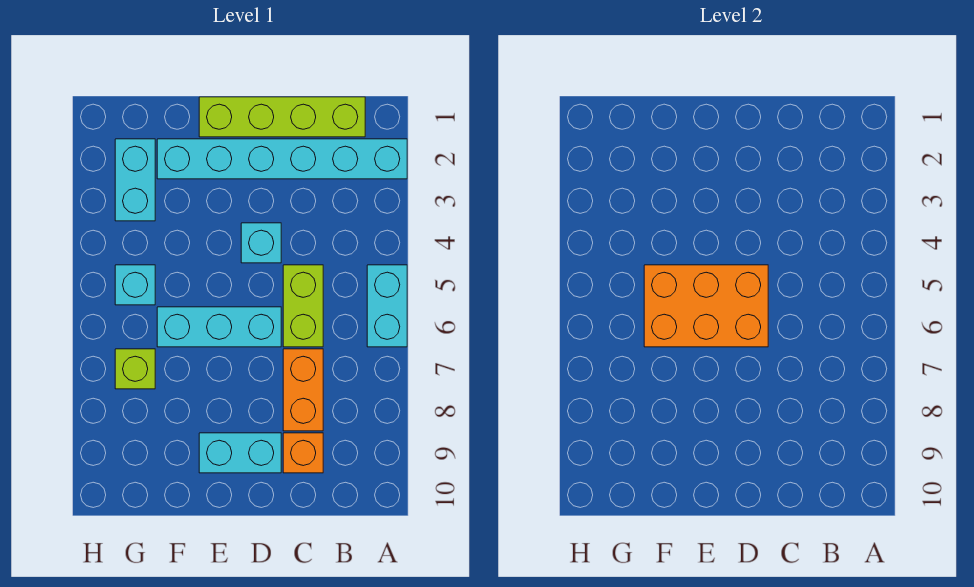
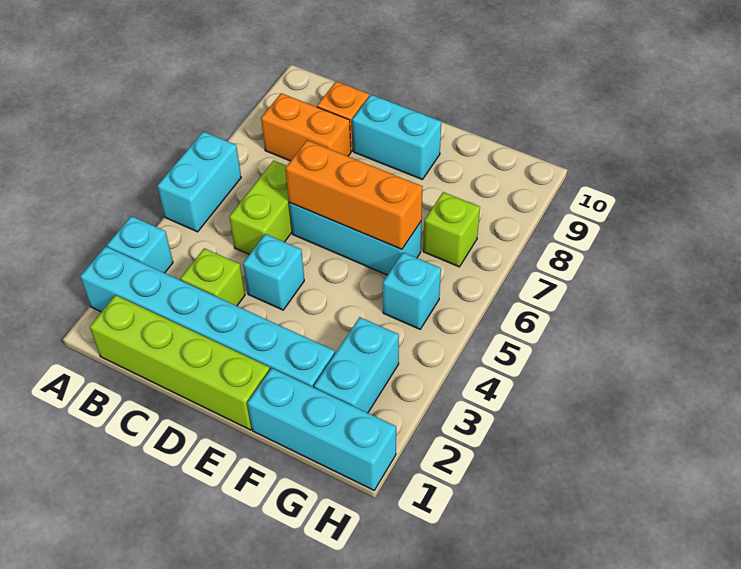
none -> cyan brick A3 level 1
none -> lime brick C3 level 1
orange brick C7:C8 level 1 -> orange brick B8:C8 level 1
orange brick D5:F6 level 2 -> orange brick D6:F6 level 2
none -> cyan brick F1:H1 level 1

